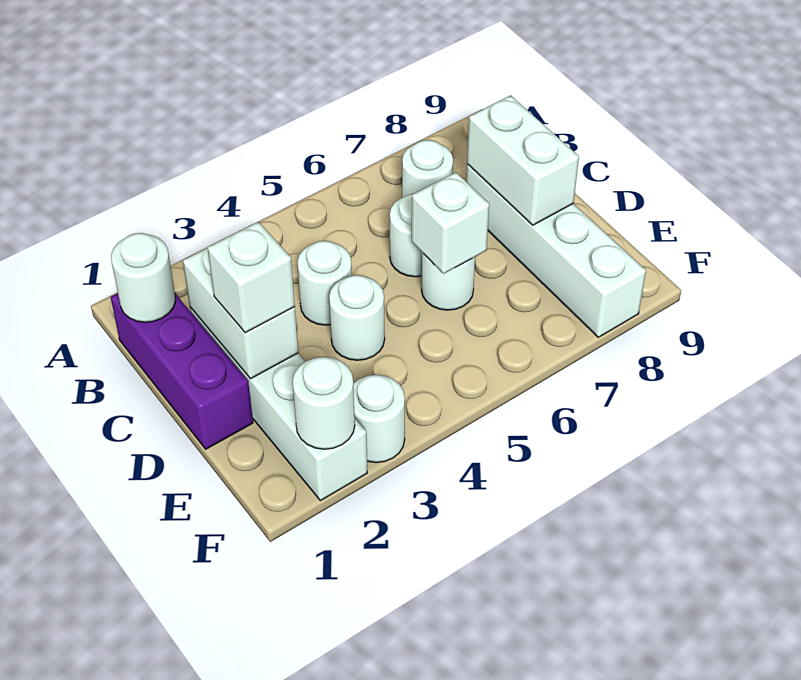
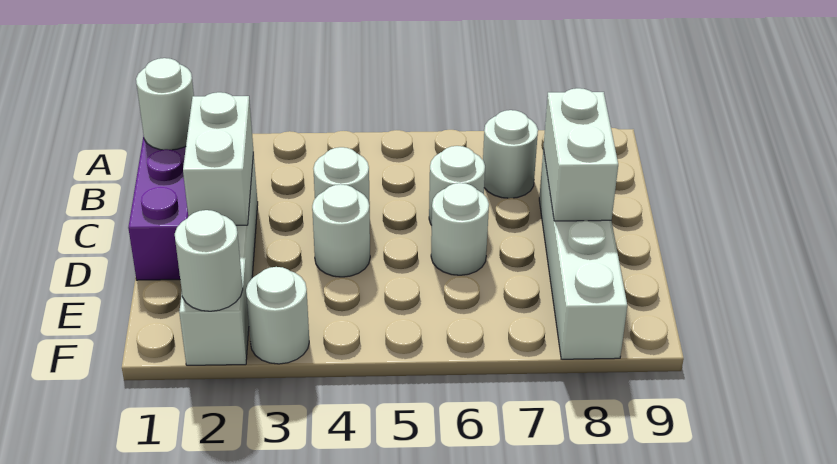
white brick D2 level 3 -> none
white brick D6 level 2 -> none

